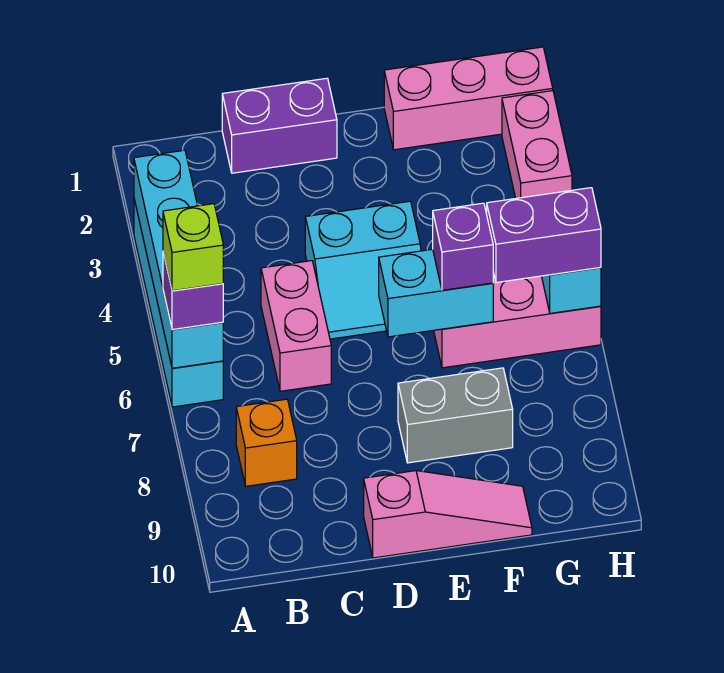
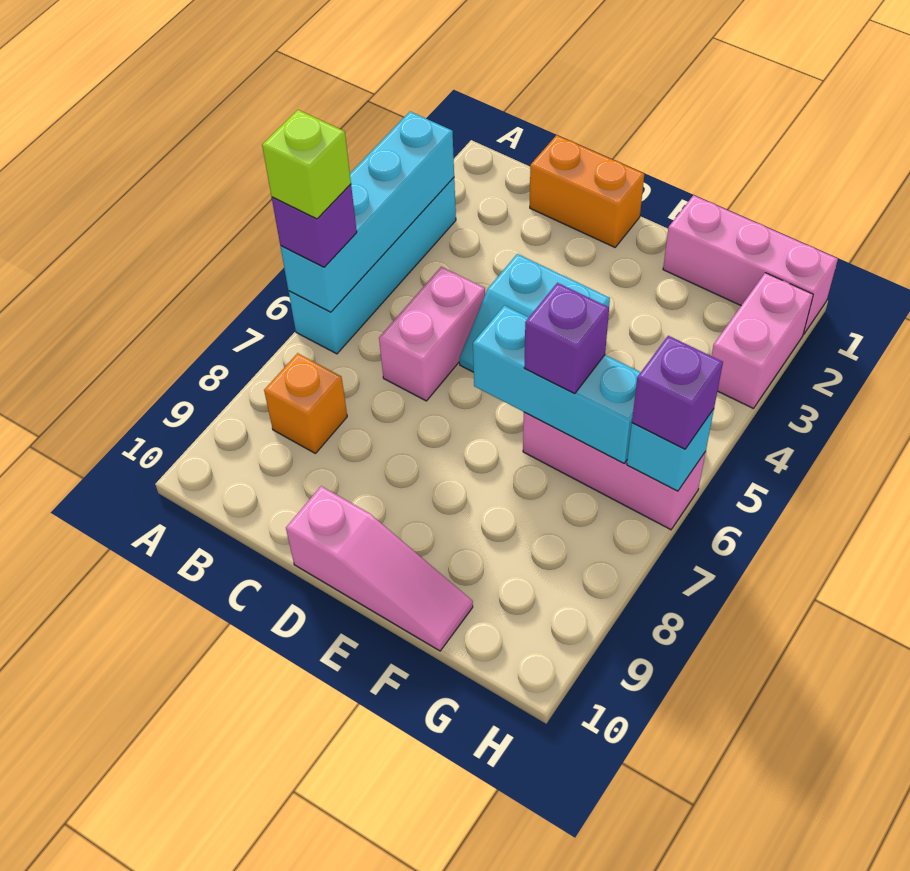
purple brick C1:D1 level 1 -> orange brick C1:D1 level 1
cyan brick E6:F6 level 2 -> cyan brick E6:G6 level 2
grey brick E8:F8 level 1 -> none
purple brick G6:H6 level 3 -> purple brick H6 level 3

